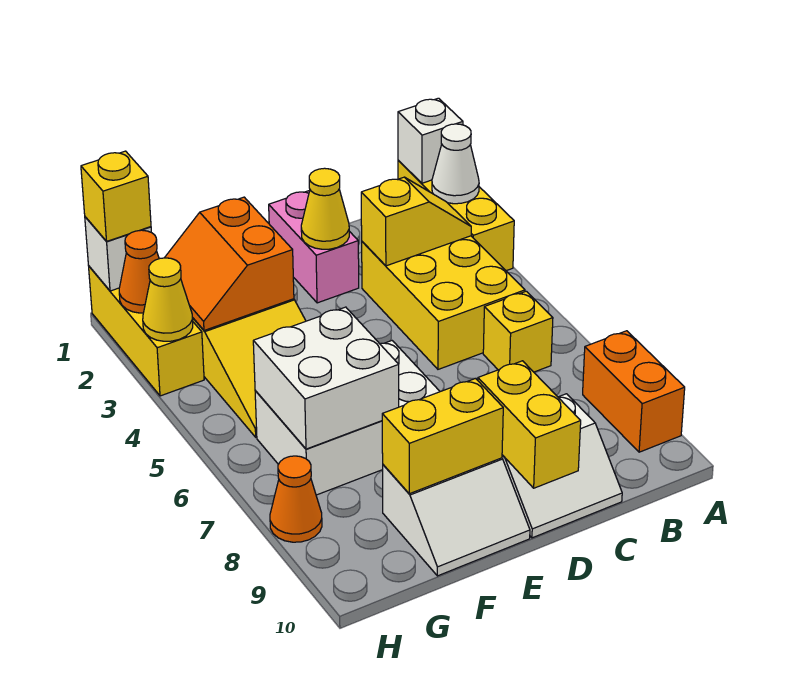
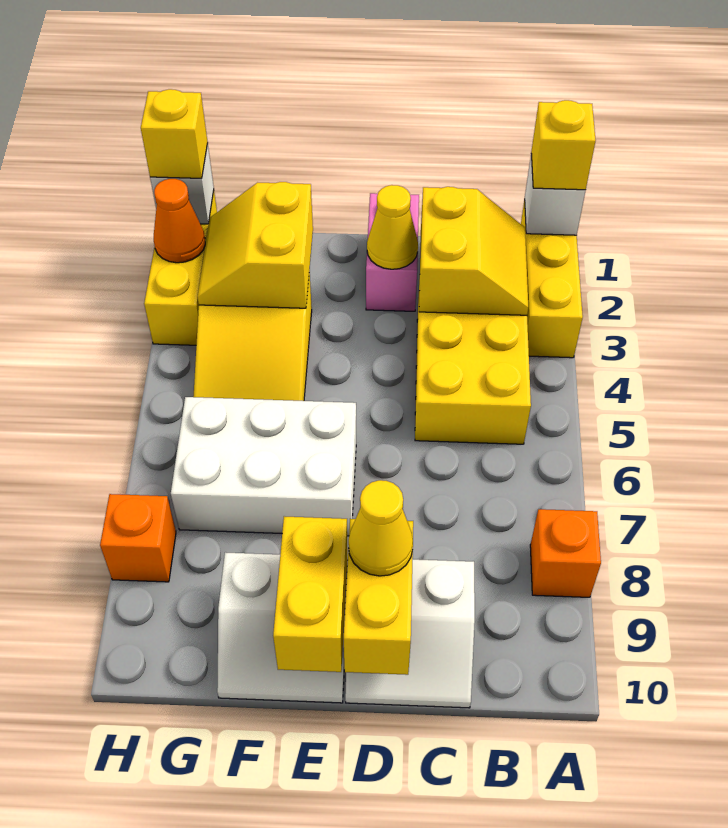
white cone A2 level 2 -> none
orange brick A8:A9 level 1 -> orange brick A8 level 1
yellow slope B3:C3 level 2 top C -> yellow slope B2:C3 level 2 top C
yellow brick B6 level 1 -> yellow brick A1 level 3
yellow brick E9:F9 level 2 -> yellow brick E9:E10 level 2
orange slope F2:G3 level 2 top F -> yellow slope F2:G3 level 2 top F
white brick F6:G7 level 2 -> none
yellow cone H3 level 2 -> yellow cone D9 level 3
orange cone H8 level 1 -> orange brick H8 level 1

